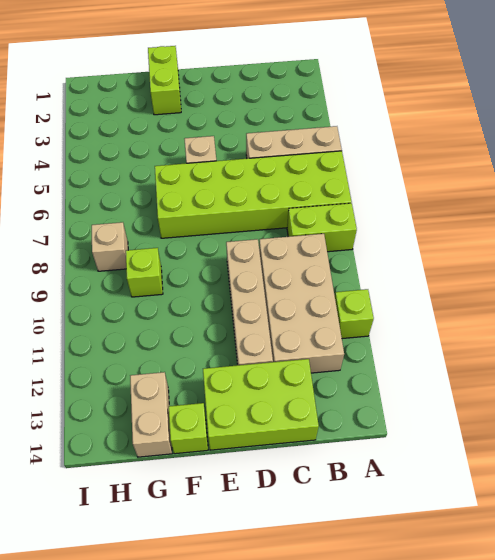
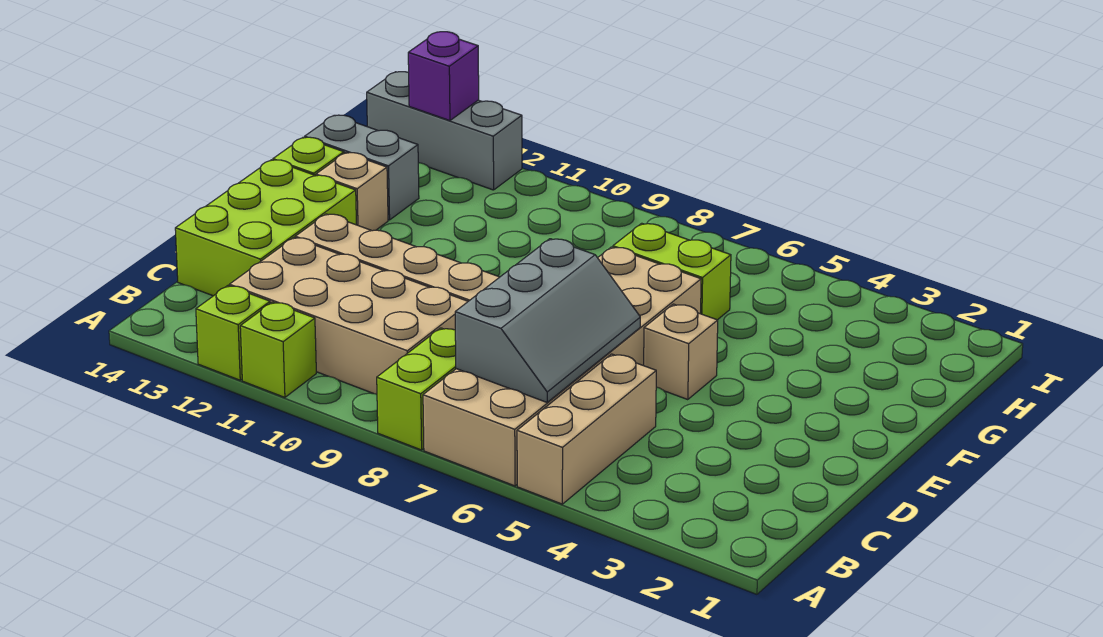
lime brick A6:F7 level 1 -> tan brick A6:F7 level 1
none -> grey slope B6:D7 level 2 top 7
lime brick F1:F2 level 1 -> lime brick G6:G7 level 1
lime brick G9 level 1 -> lime brick A12 level 1
tan brick G13:G14 level 1 -> grey brick G13:G14 level 1
tan brick H8 level 1 -> tan brick F13 level 1
none -> grey brick I12:I14 level 1
none -> purple brick I13 level 2

